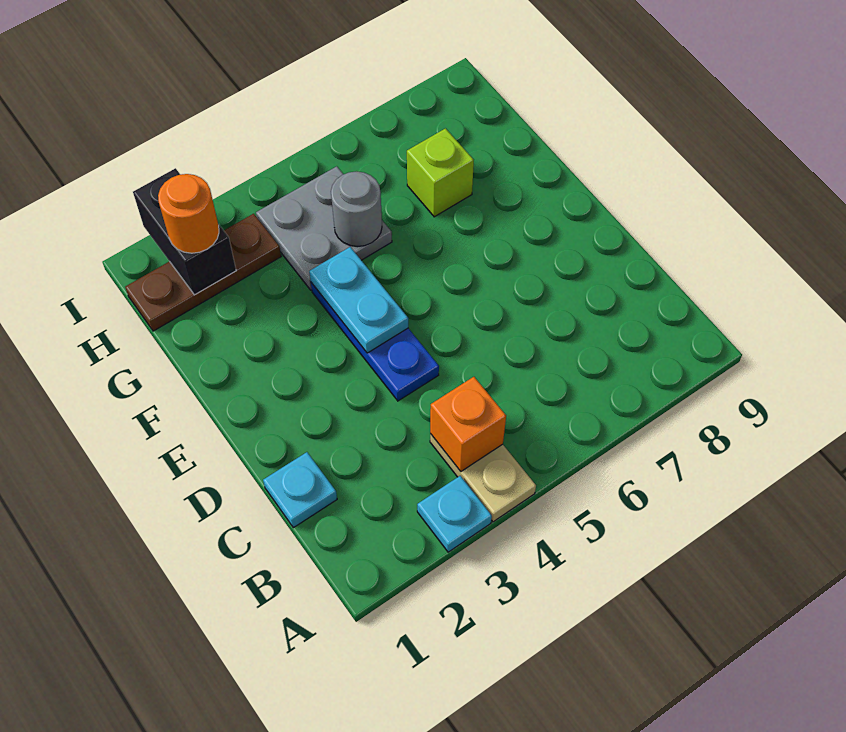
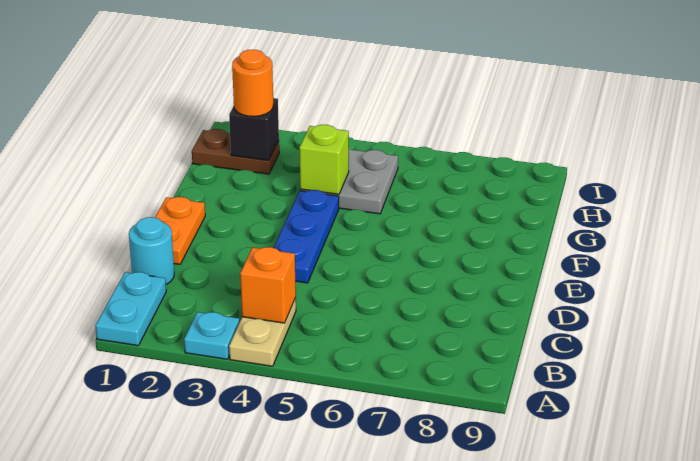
cyan plate C1 level 1 -> cyan round brick C1 level 1
none -> orange plate D1:E1 level 1
cyan plate E4:F4 level 2 -> cyan plate A1:B1 level 1
grey round brick G5 level 2 -> none
lime brick G7 level 1 -> lime brick G4 level 2
brown plate H1:H3 level 1 -> brown plate H1:H2 level 1
black brick H2:I2 level 2 -> black brick H2 level 2

